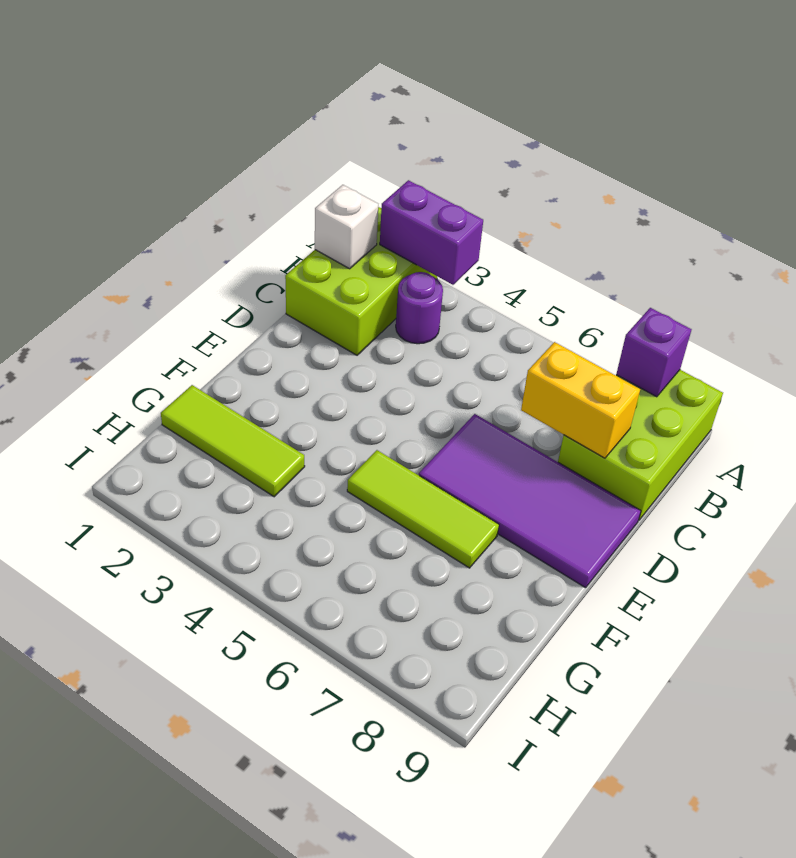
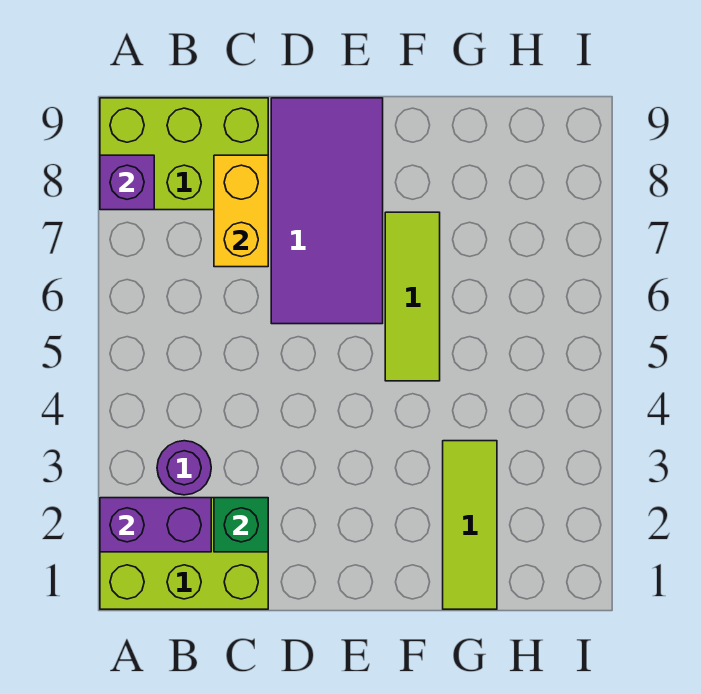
purple brick A2:A3 level 2 -> purple brick A2:B2 level 2
white brick B1 level 2 -> none
none -> green brick C2 level 2

